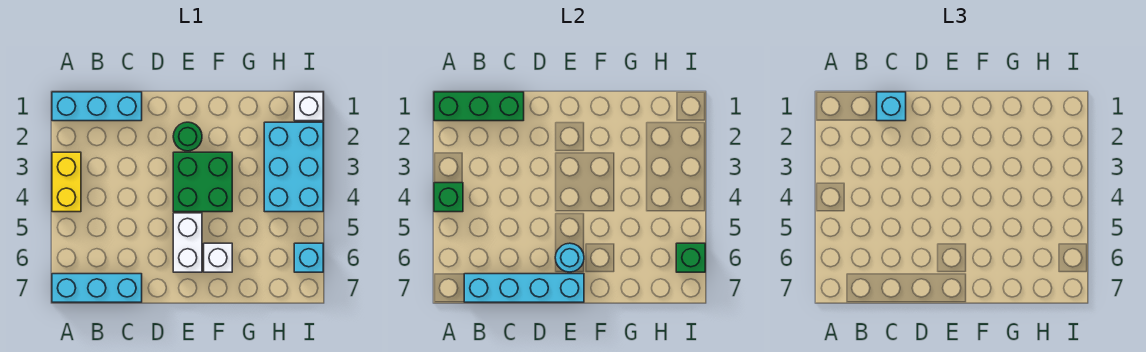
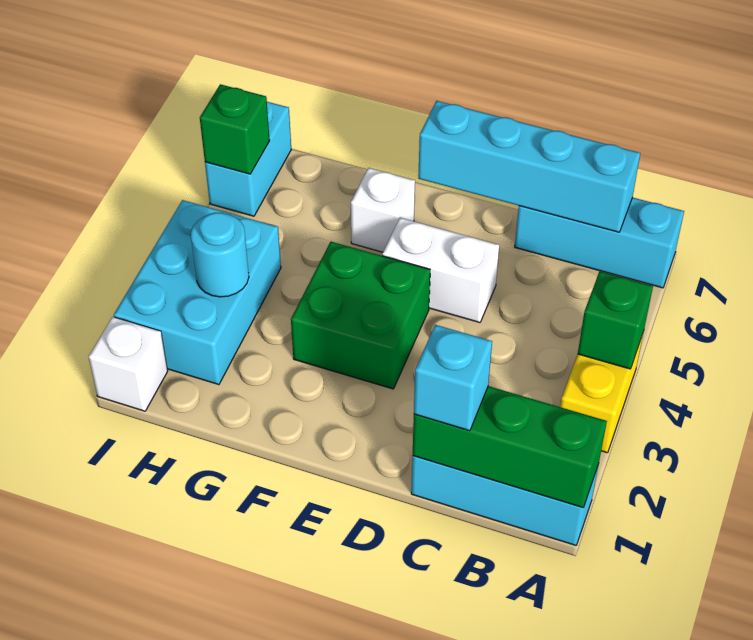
green round brick E2 level 1 -> none
white brick E5:E6 level 1 -> white brick D5:E5 level 1
cyan round brick E6 level 2 -> cyan round brick H3 level 2
cyan brick I6 level 1 -> cyan brick I6:I7 level 1

